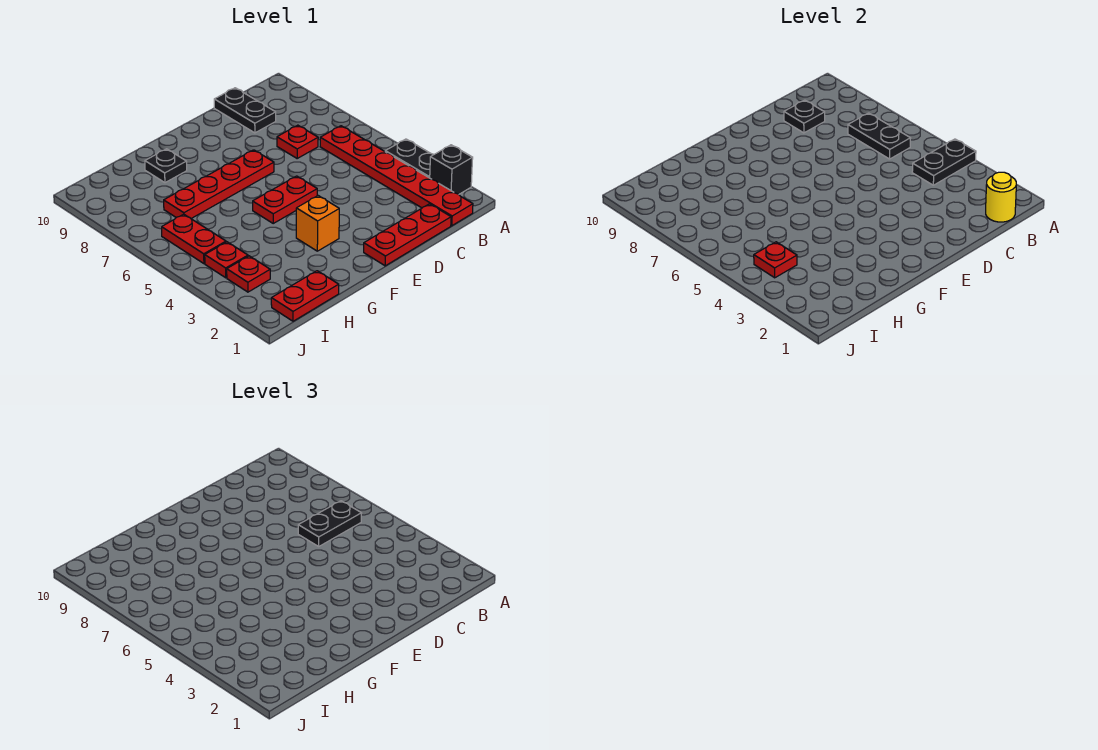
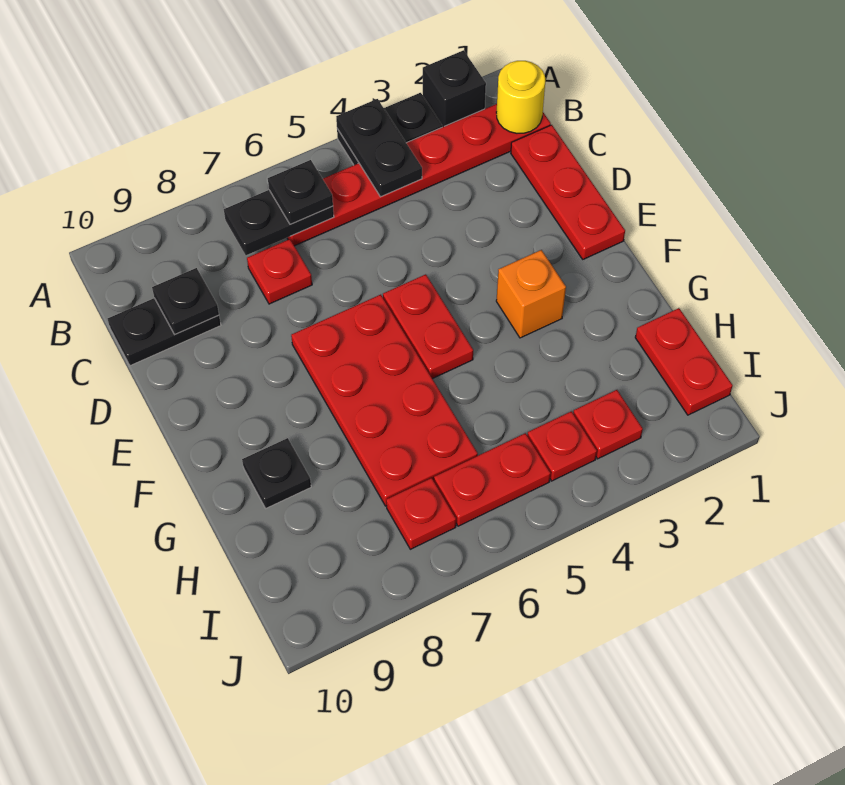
black plate B6:C6 level 3 -> black plate B6 level 3
red plate E7:H7 level 1 -> red plate E6:H7 level 1
red plate I4 level 2 -> red plate I7 level 1

